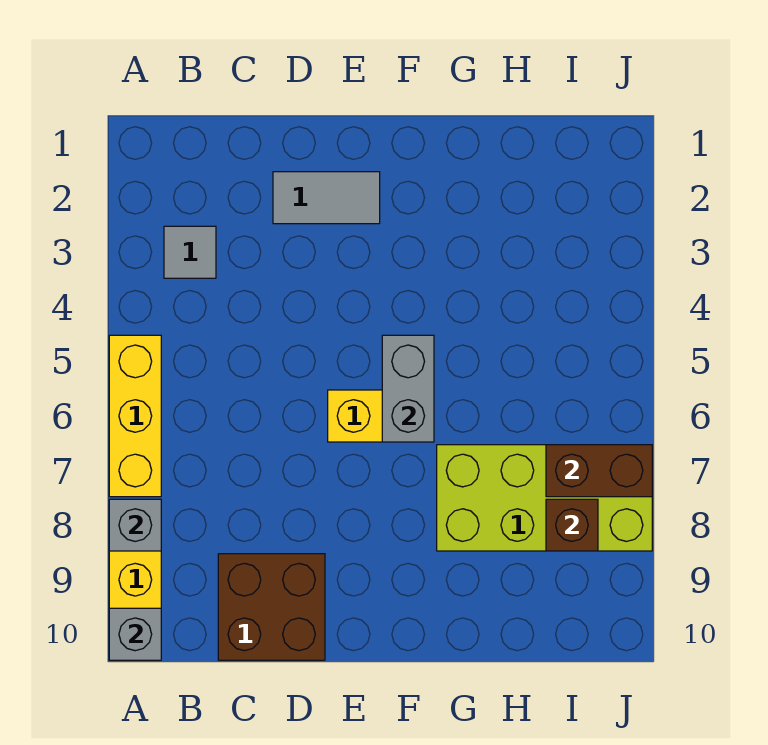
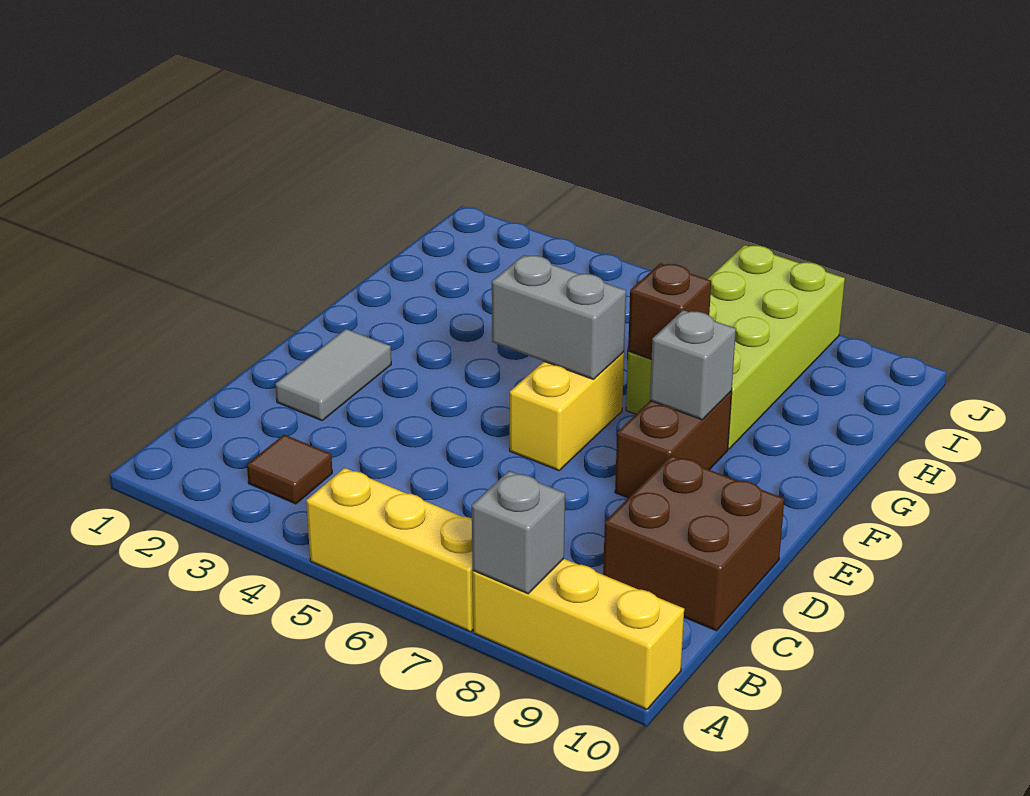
grey brick A10 level 2 -> grey brick F8 level 2
grey tile B3 level 1 -> brown tile B3 level 1
brown brick I7:J7 level 2 -> brown brick E8:F8 level 1
brown brick I8 level 2 -> brown brick G7 level 2

